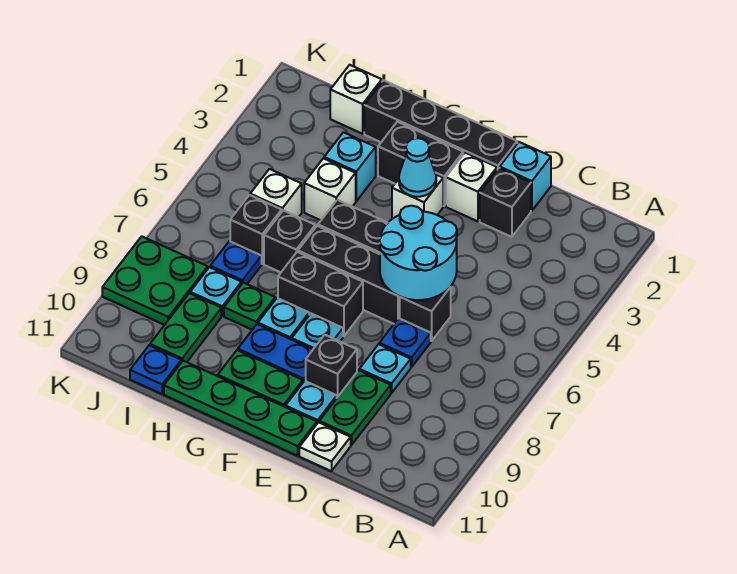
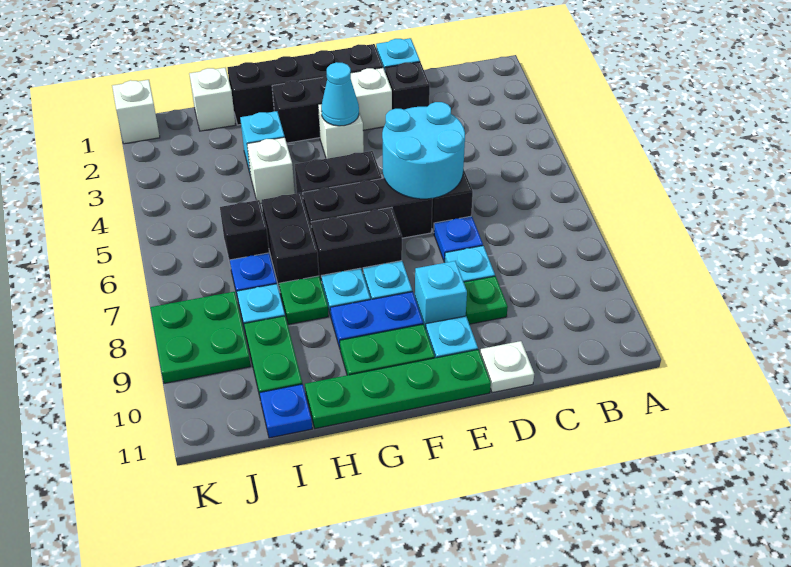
green plate D9:D10 level 1 -> green plate D9 level 1
black brick E9 level 1 -> cyan brick E9 level 1
black brick H6 level 1 -> black brick H6:H7 level 1
white brick I5 level 1 -> white brick K1 level 1

